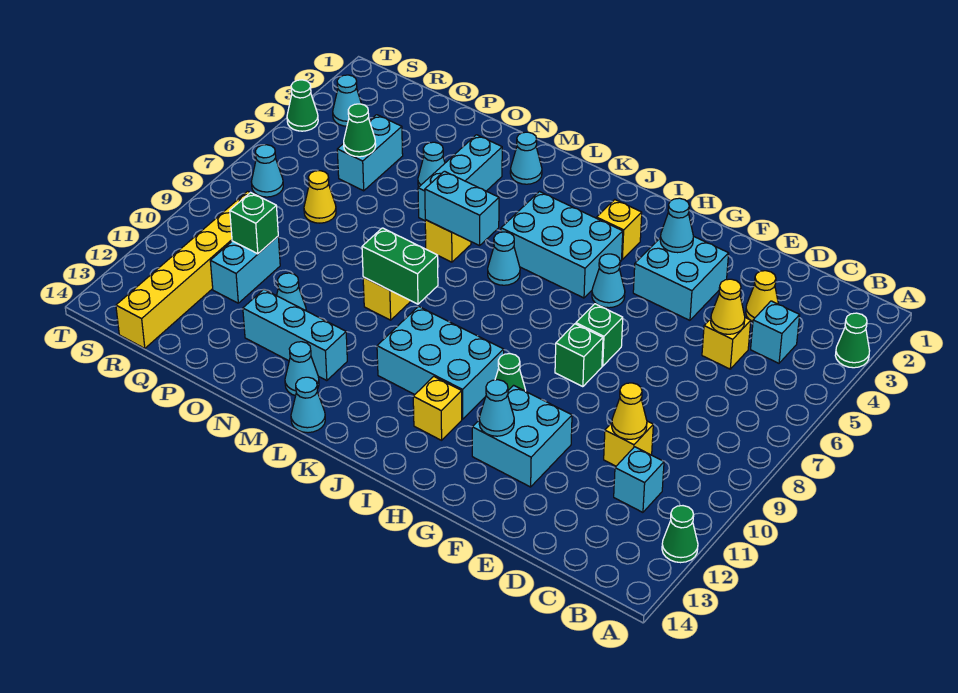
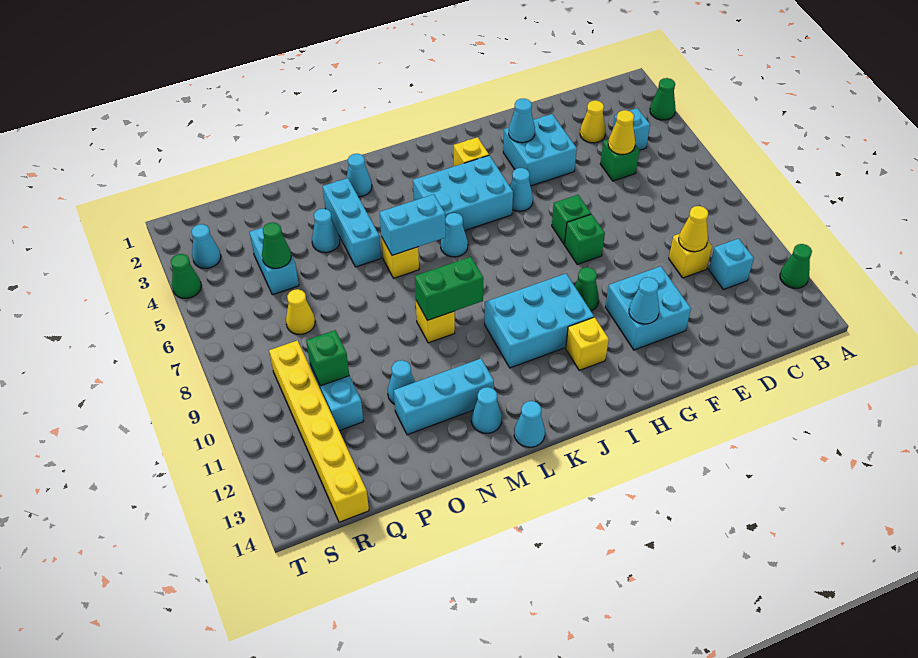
yellow brick D5 level 1 -> green brick D5 level 1
cyan cone S7 level 1 -> none

